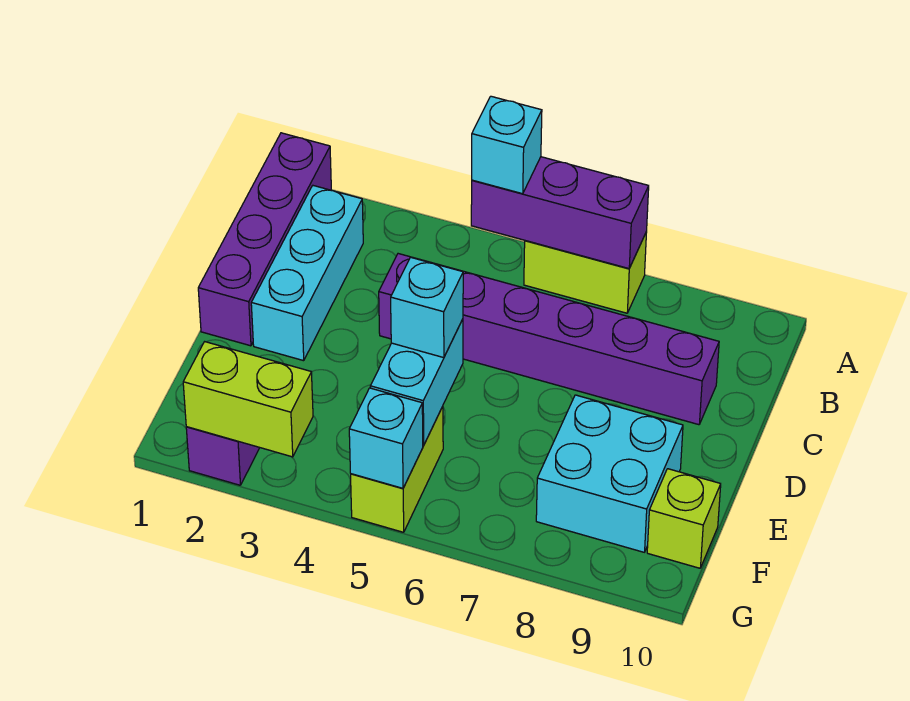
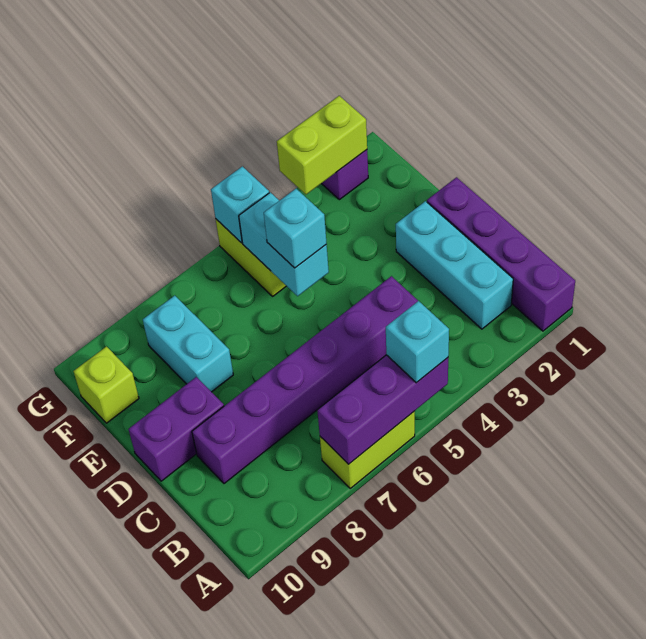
none -> purple brick D9:D10 level 1
cyan brick E8:F9 level 1 -> cyan brick E8:F8 level 1

